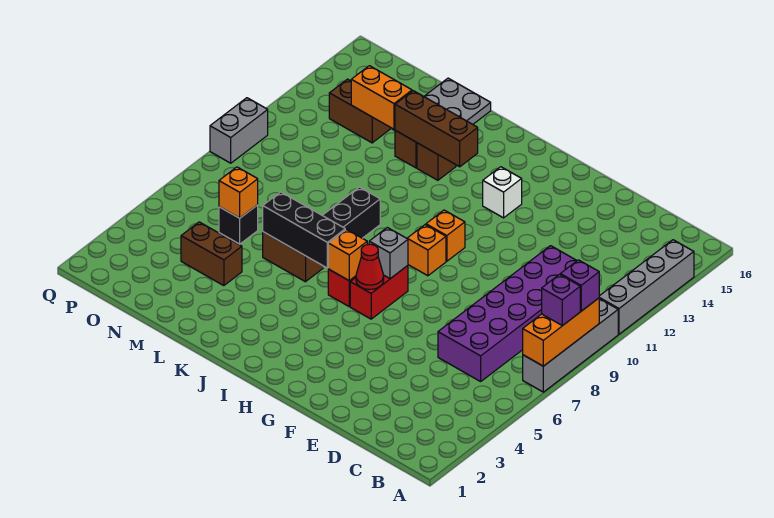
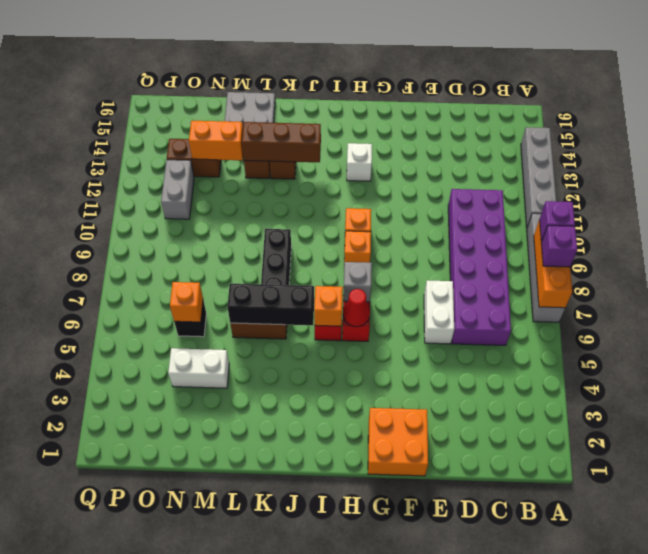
none -> white brick E6:E7 level 1
none -> orange brick F1:G2 level 1
brown brick M4:N4 level 1 -> white brick M4:N4 level 1
grey brick Q9:Q10 level 1 -> grey brick O11:O12 level 1

